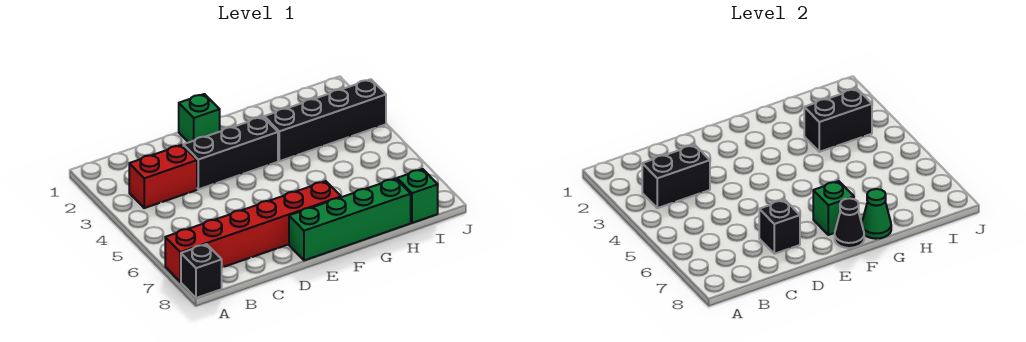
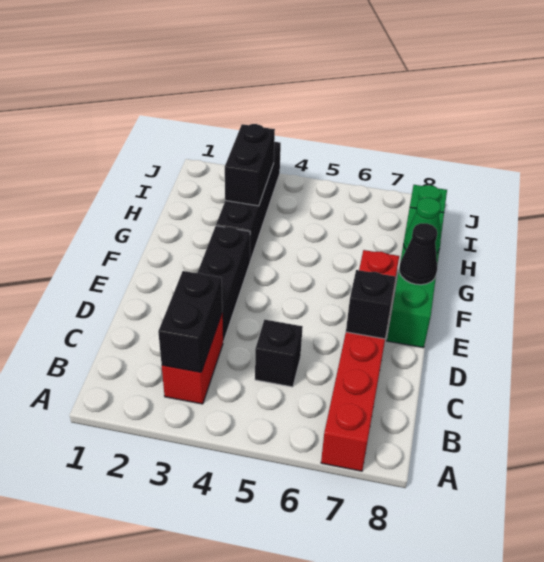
black brick A8 level 1 -> black brick C5 level 1
green brick E1 level 1 -> none
green brick F7 level 2 -> none

